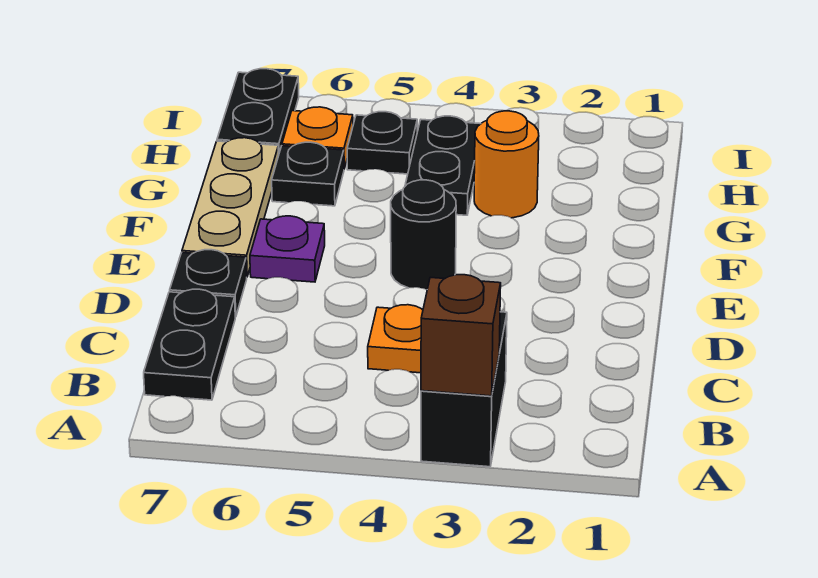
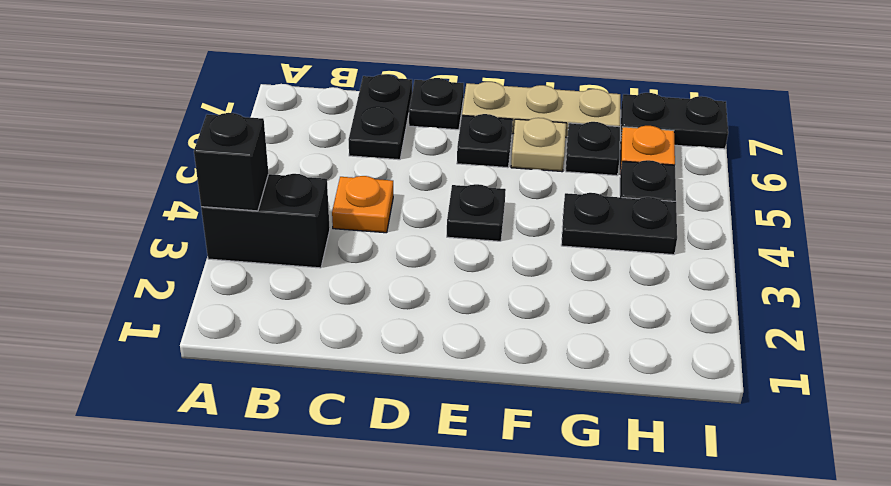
brown brick A3 level 2 -> black brick A3 level 2
black plate B7:C7 level 1 -> black plate C6:C7 level 1
black round brick E4 level 1 -> black plate E4 level 1
purple plate E6 level 1 -> black plate E6 level 1
none -> tan plate F6 level 1
orange round brick G3 level 1 -> none

